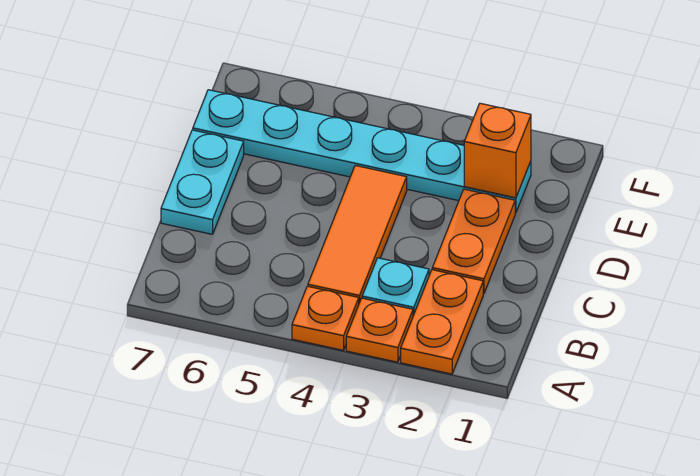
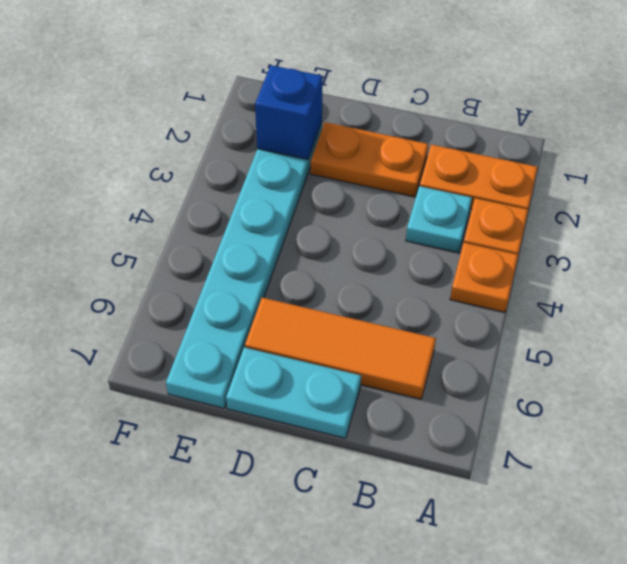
orange tile B4:D4 level 1 -> orange tile B6:D6 level 1
orange brick E2 level 2 -> blue brick E2 level 2

